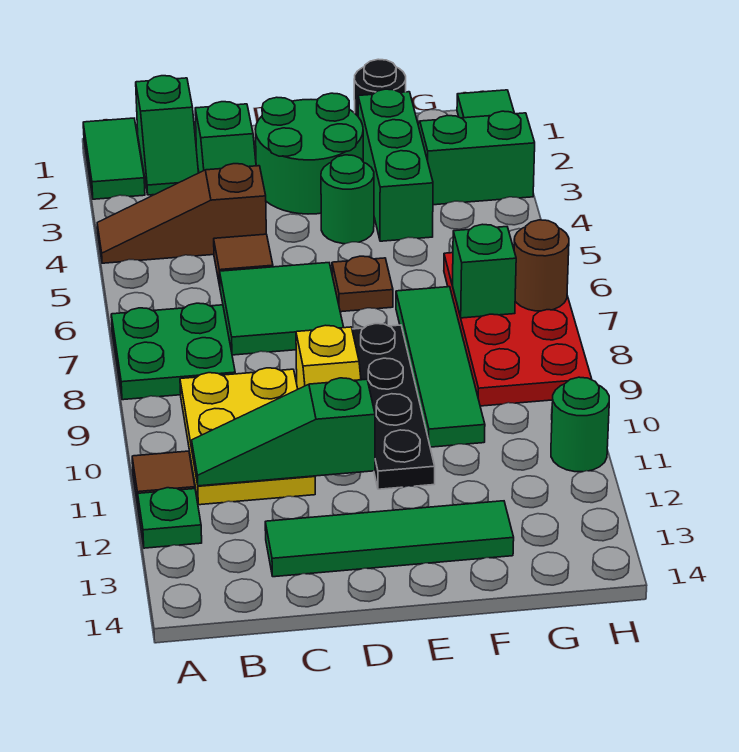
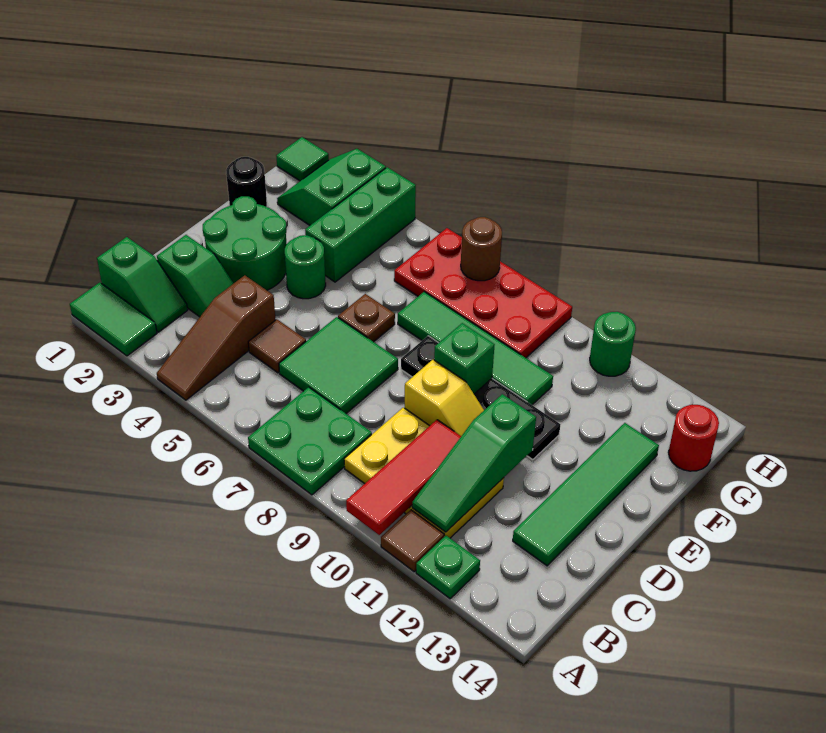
none -> red tile A10:C10 level 2
green brick F2:F4 level 1 -> green brick F4:H4 level 1
green brick G7 level 2 -> green brick E9 level 2
none -> red round brick G14 level 1

